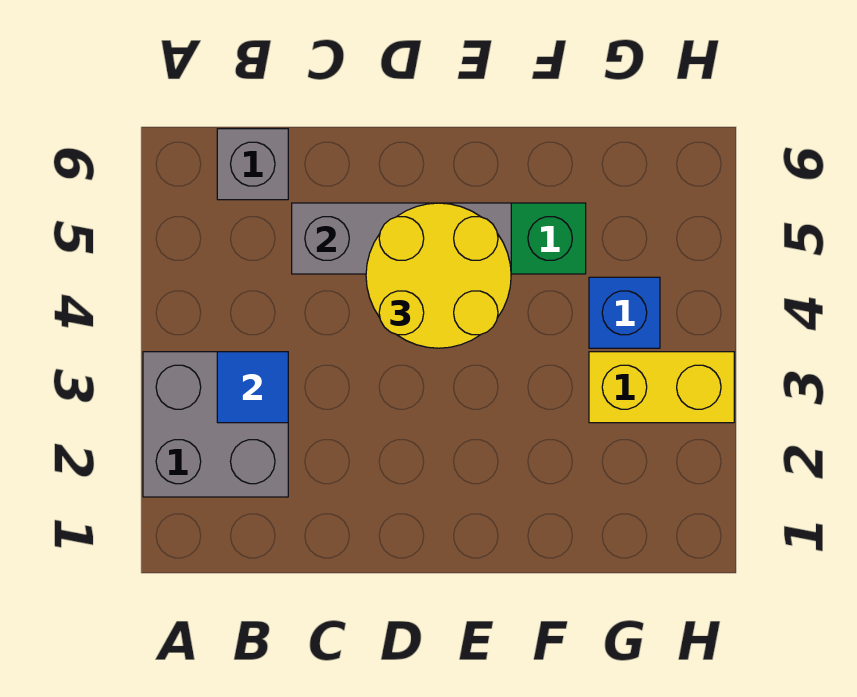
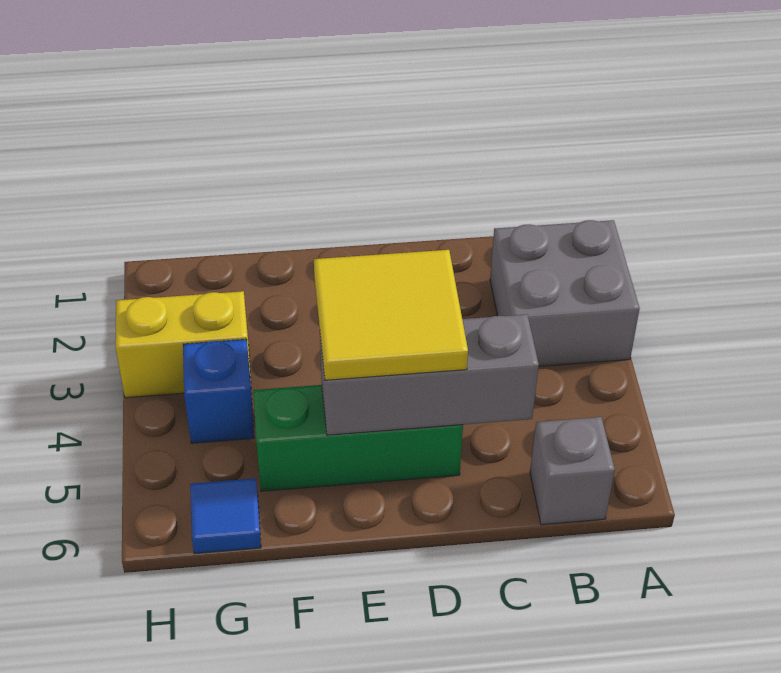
blue tile B3 level 2 -> blue tile G6 level 1
yellow round brick D4:E5 level 3 -> yellow tile D4:E5 level 3

